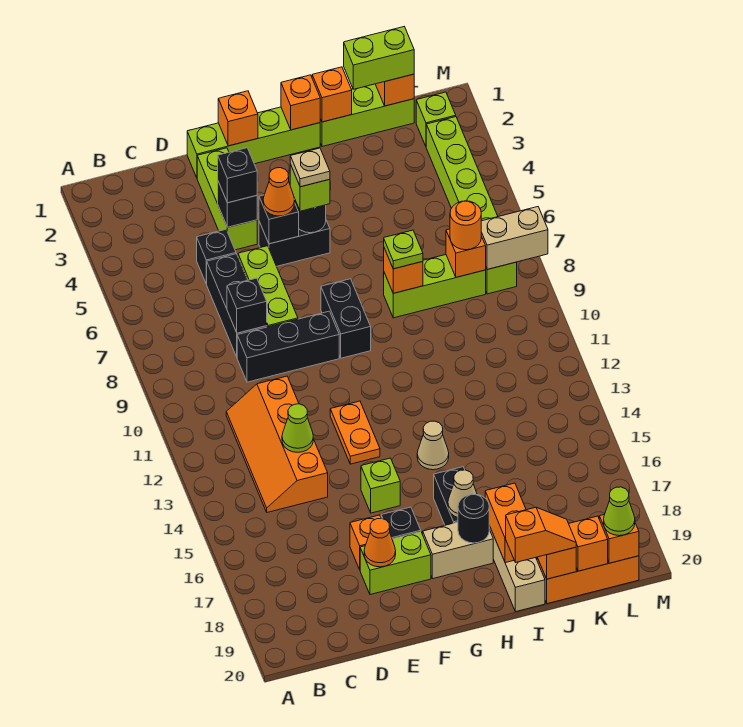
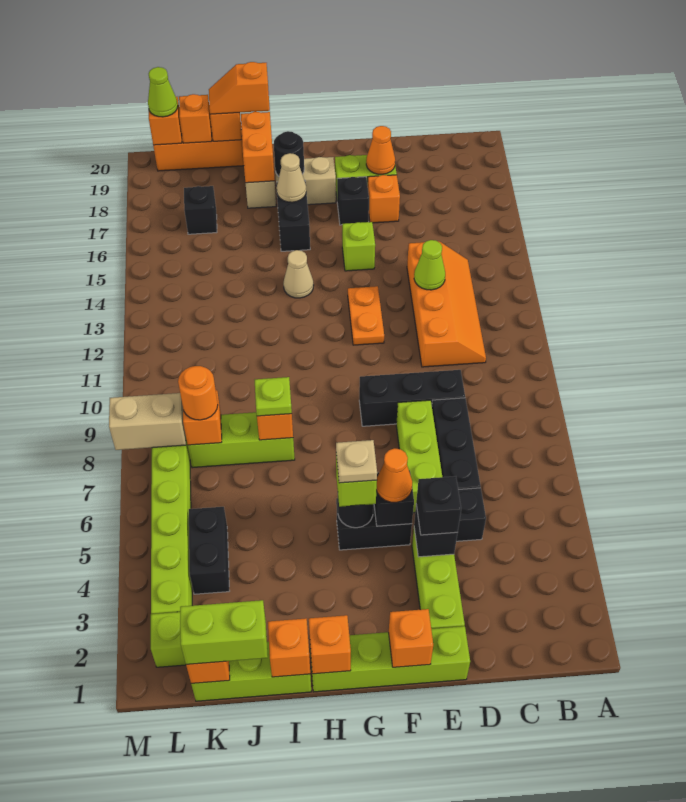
black brick D8 level 2 -> black brick K17 level 1
black brick G8:G9 level 1 -> black brick K4:K5 level 1

